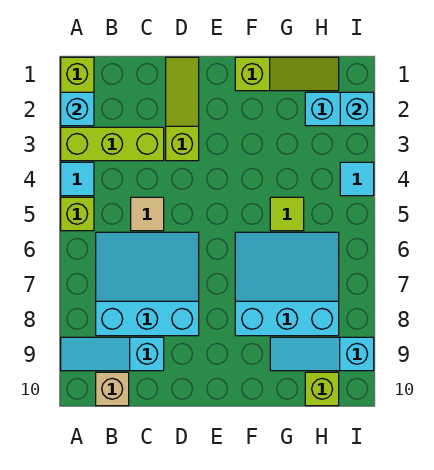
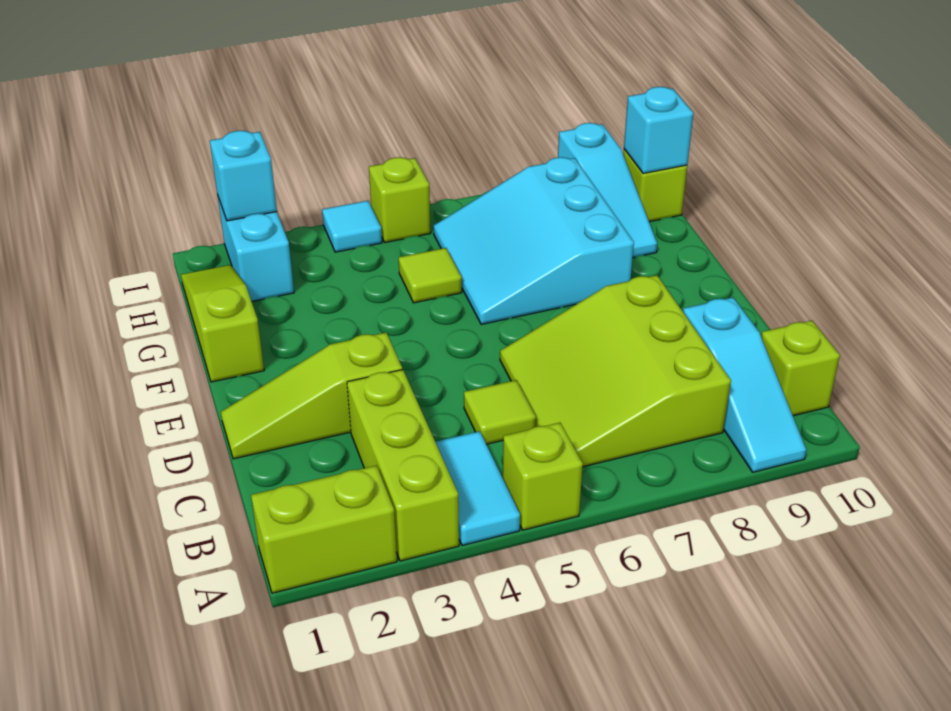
cyan brick A2 level 2 -> cyan brick H10 level 2
cyan tile A4 level 1 -> cyan tile A4:B4 level 1
cyan slope B6:D8 level 1 top 8 -> lime slope B6:D8 level 1 top 8
tan brick B10 level 1 -> lime brick B10 level 1
tan tile C5 level 1 -> lime tile C5 level 1
none -> lime brick I5 level 1

